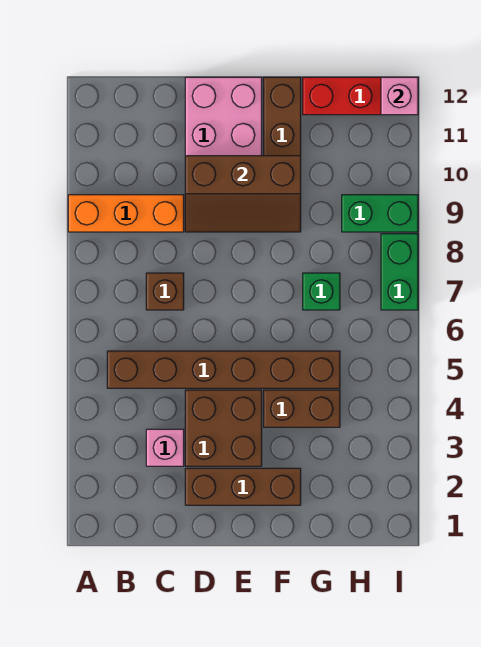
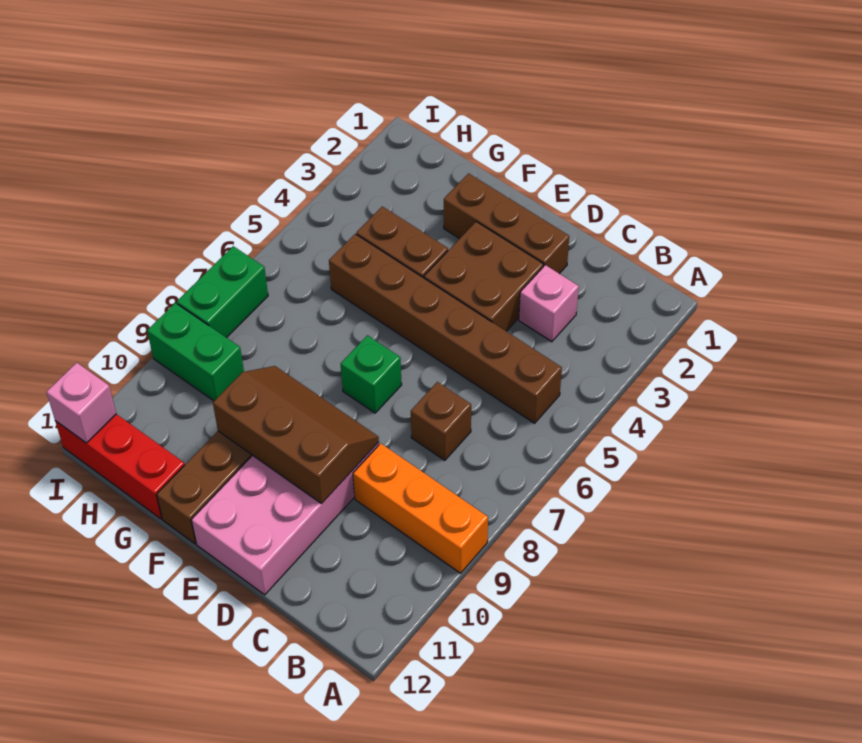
green brick G7 level 1 -> green brick E7 level 1

